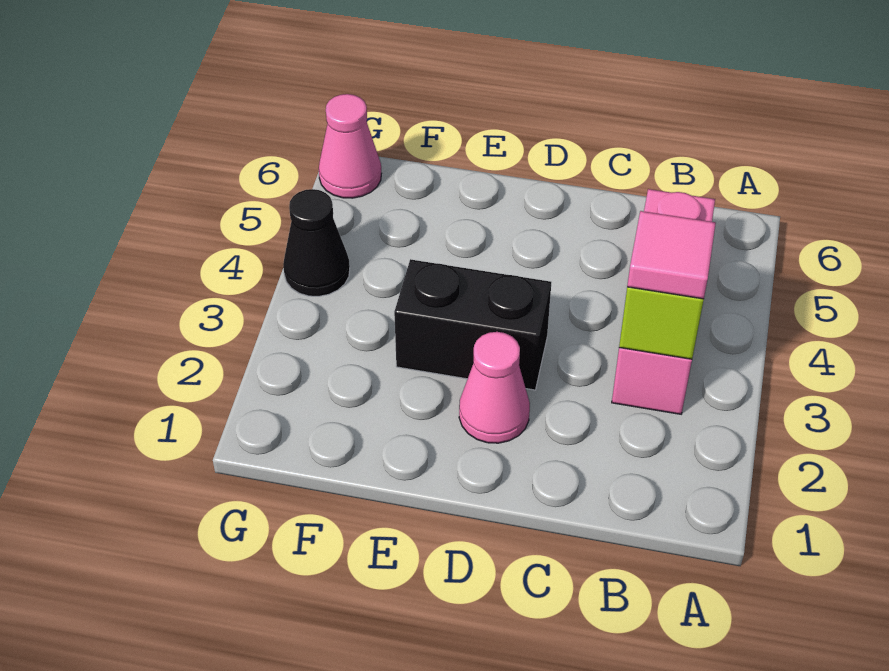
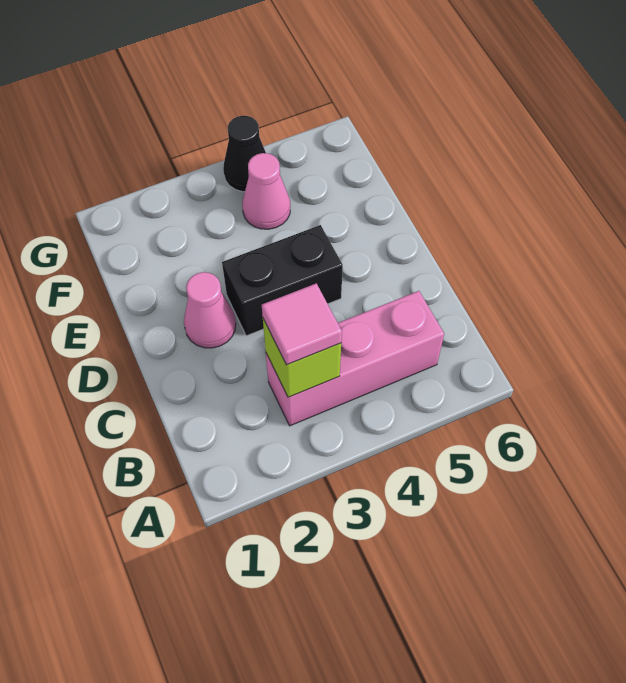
black brick D3:E3 level 1 -> black brick D3:D4 level 1
pink cone G6 level 1 -> pink cone F4 level 1

